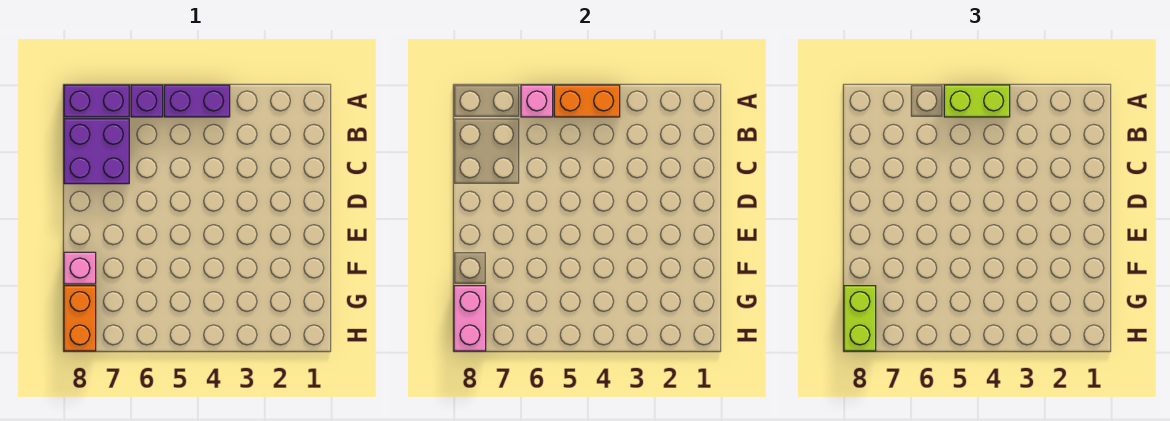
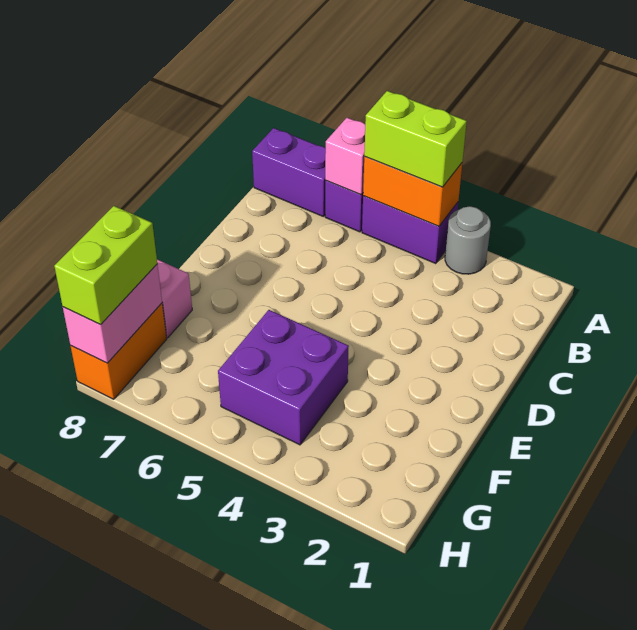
none -> grey round brick A3 level 1
purple brick B7:C8 level 1 -> purple brick F4:G5 level 1

